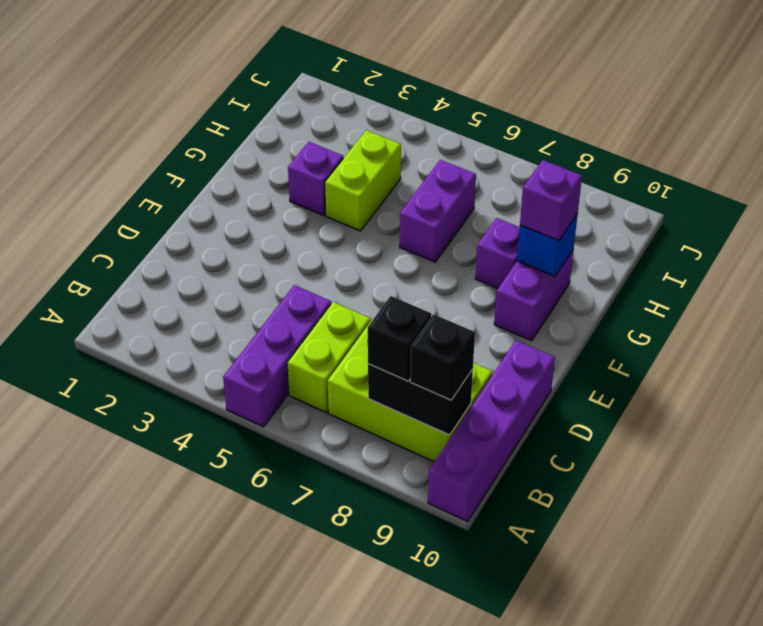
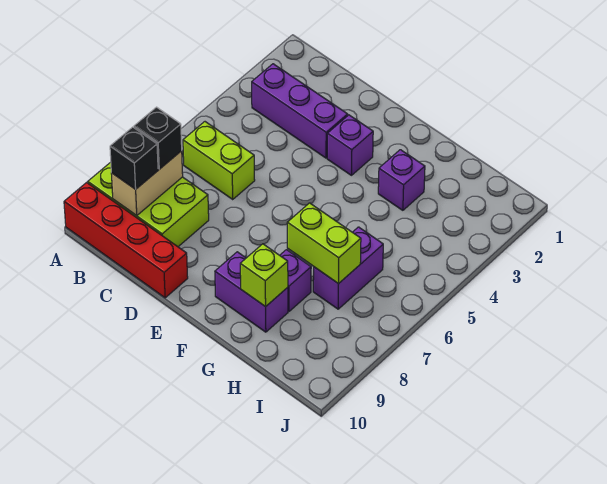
purple brick A5:C5 level 1 -> purple brick B3:D3 level 1
purple brick A10:D10 level 1 -> red brick A10:D10 level 1
lime brick B7:C9 level 1 -> lime brick A8:C9 level 1
black brick B8:B9 level 2 -> tan brick B8:B9 level 2
lime brick G4:H4 level 1 -> lime brick G7:H7 level 2
purple brick G6:H6 level 1 -> purple brick H6:H7 level 1
blue brick G9 level 2 -> lime brick G9 level 2
purple brick G9 level 3 -> purple brick E3 level 1

